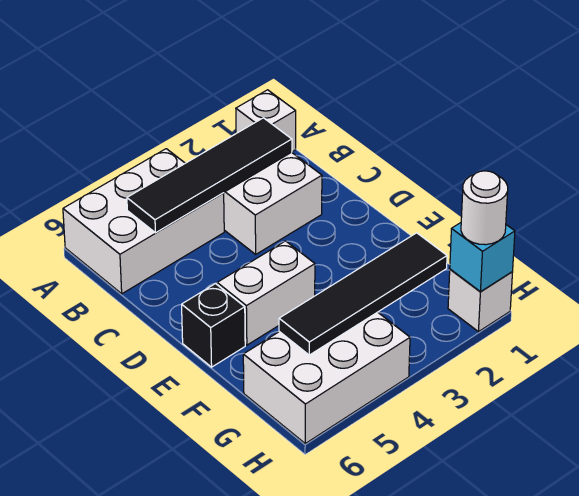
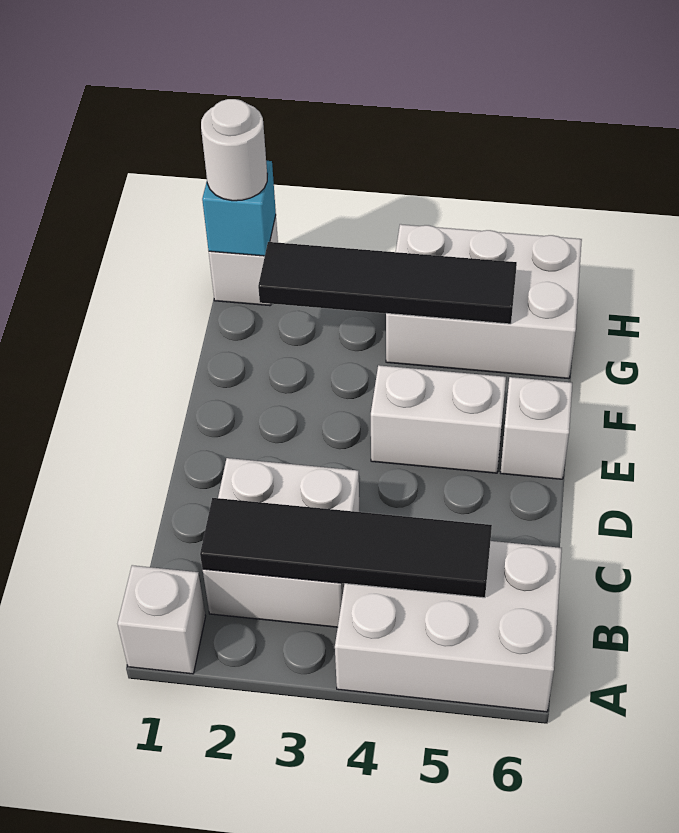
black brick E6 level 1 -> white brick E6 level 1

